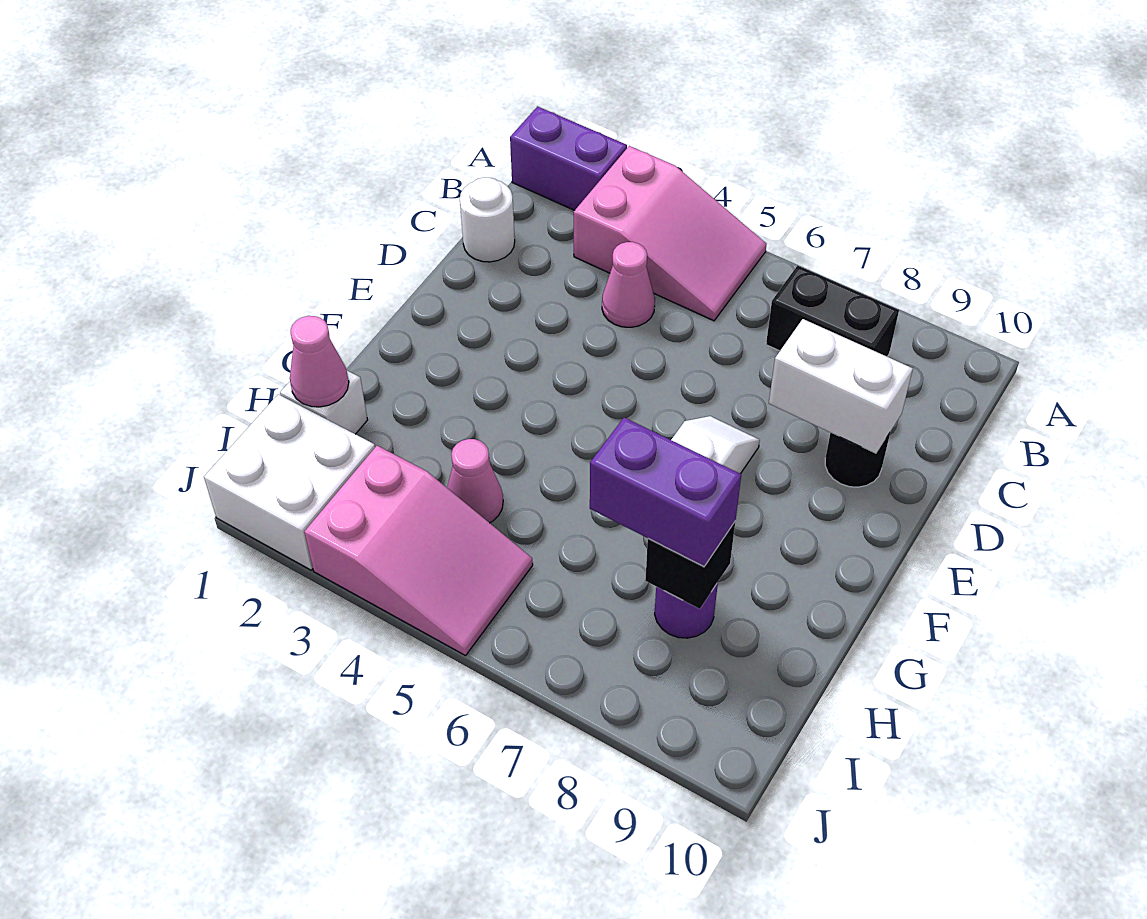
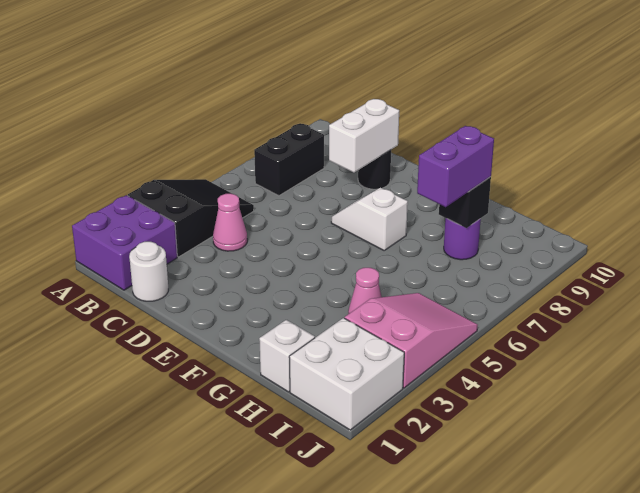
purple brick A1:A2 level 1 -> purple brick A1:B2 level 1
pink slope A3:B5 level 1 top 3 -> black slope A3:B5 level 1 top 3
pink cone H1 level 2 -> none

